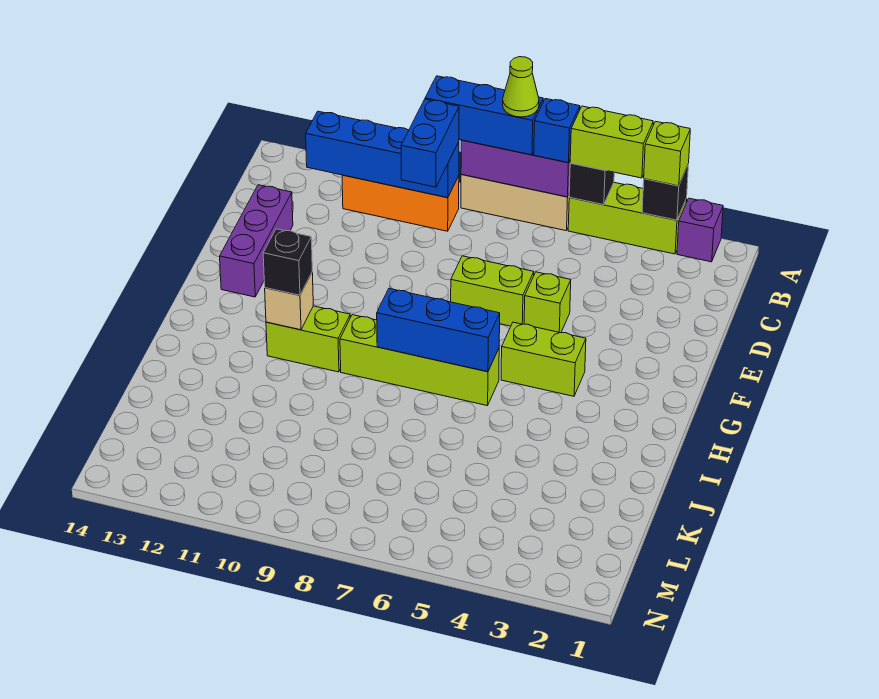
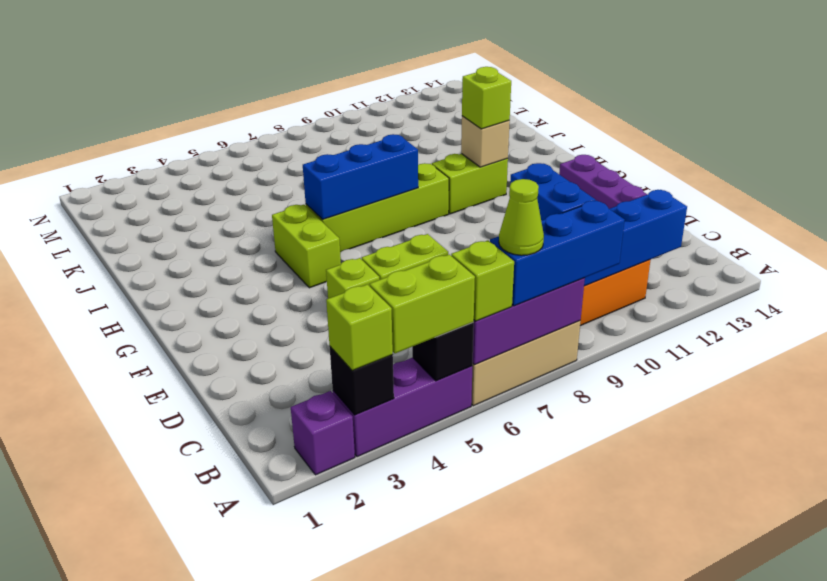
lime brick A3:A5 level 1 -> purple brick A3:A5 level 1
blue brick A6 level 3 -> lime brick A6 level 3
lime brick G4:G5 level 1 -> lime brick G5:H5 level 1
black brick H11 level 3 -> lime brick H11 level 3

